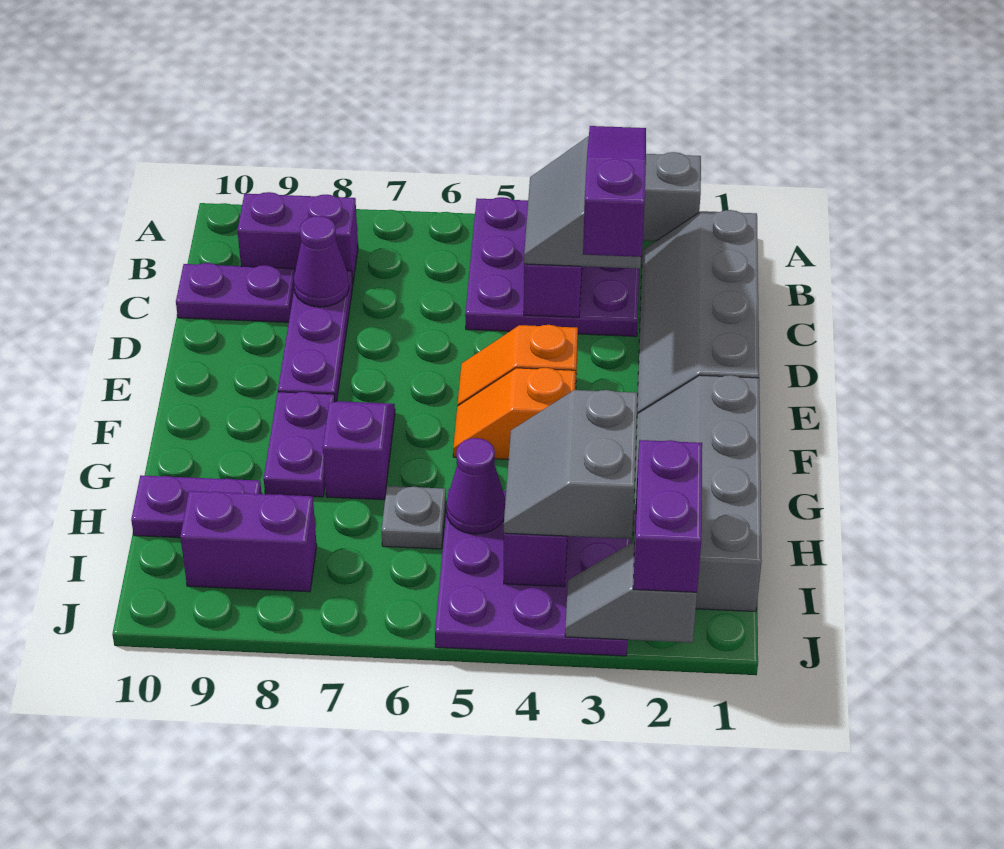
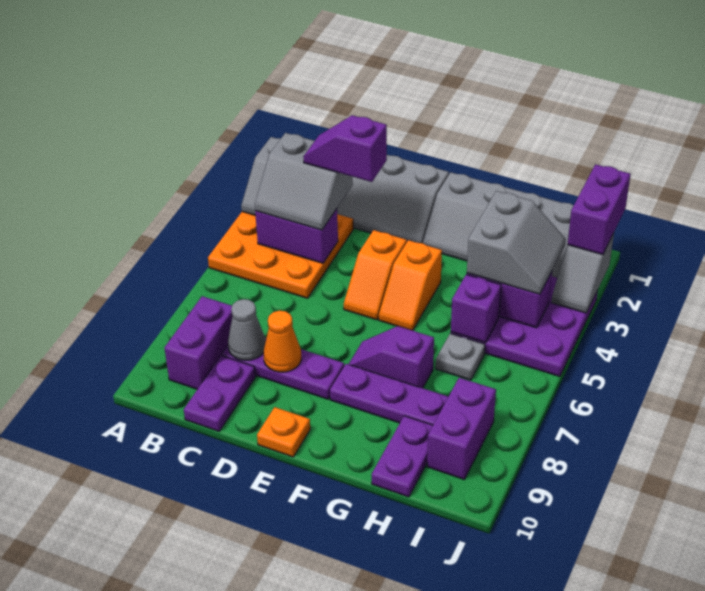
purple plate A3:C5 level 1 -> orange plate A3:C5 level 1
purple slope B3:D3 level 4 top D -> purple slope C3:D3 level 4 top D
purple cone C8 level 2 -> grey cone C8 level 2
none -> orange cone D8 level 2
none -> orange plate E10 level 1
purple plate F8:G8 level 1 -> purple plate F8:H8 level 1
grey slope H3:I4 level 3 top 3 -> grey slope H3:I4 level 3 top H
purple cone H5 level 2 -> purple brick H5 level 2
purple brick I2:J2 level 3 -> purple brick J1:J2 level 3

